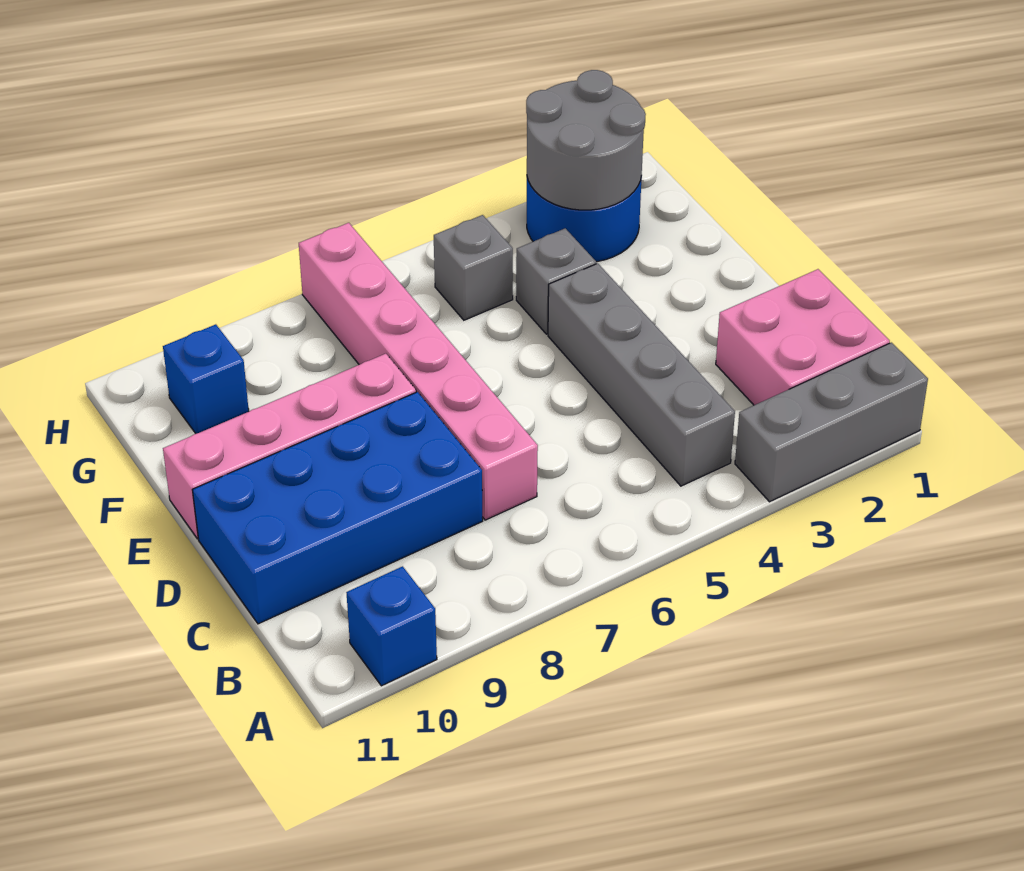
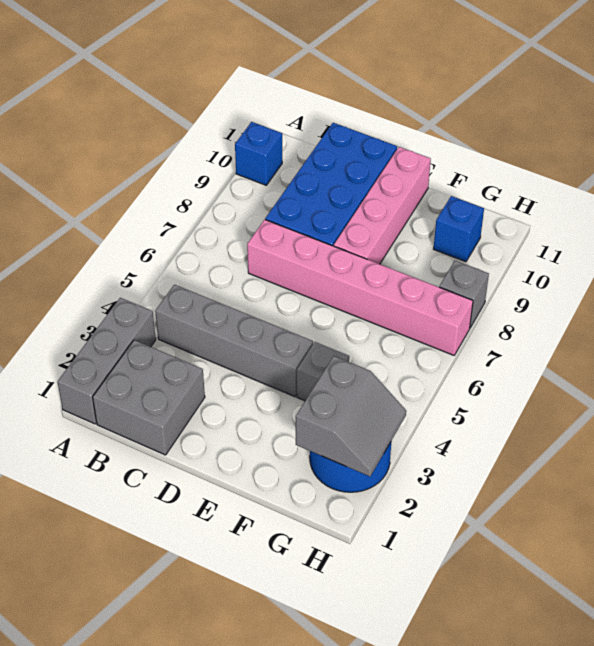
pink brick B1:C2 level 1 -> grey brick B1:C2 level 1
grey round brick G2:H3 level 2 -> grey slope G2:H3 level 2 top G
grey brick G5 level 1 -> grey brick H8 level 1

